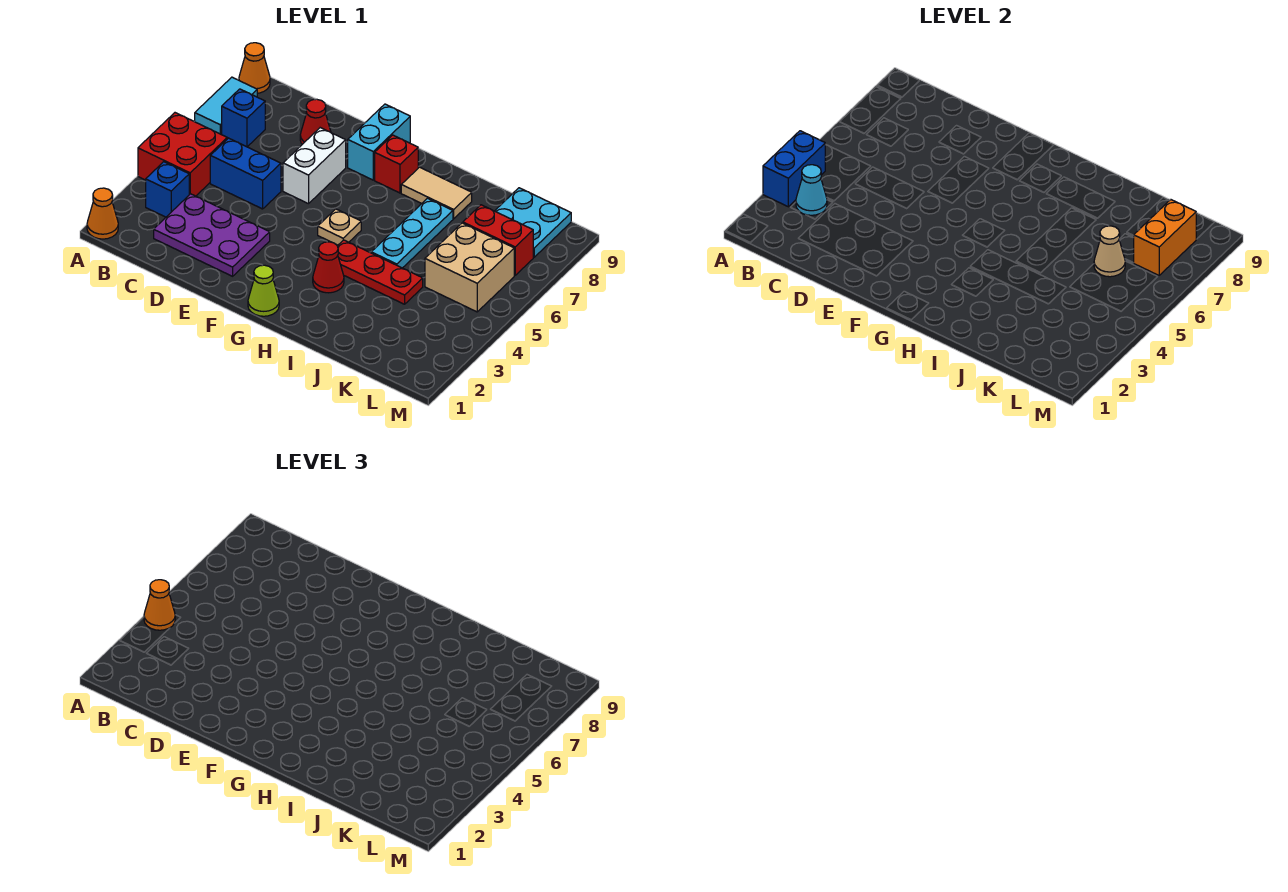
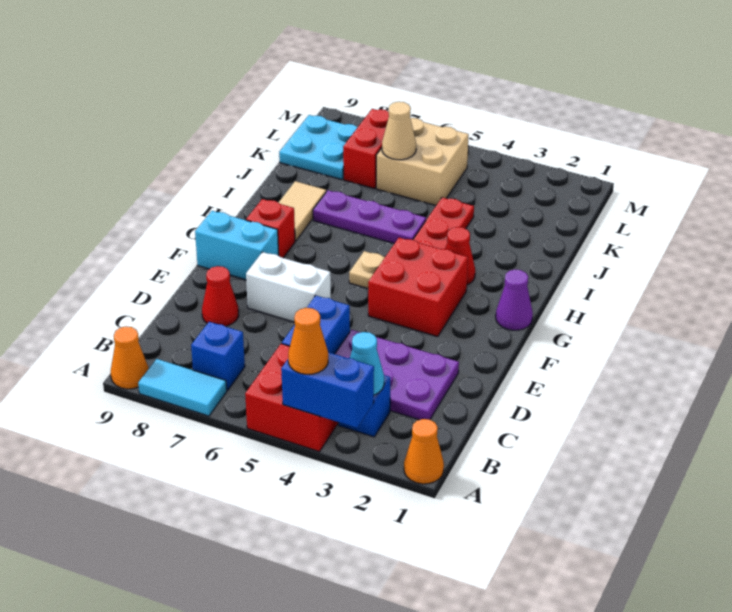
purple plate C2:E3 level 1 -> purple plate C2:D4 level 1
none -> red brick F3:G4 level 1
lime cone G1 level 1 -> purple cone G1 level 1
cyan plate I5:I7 level 1 -> purple plate I5:I7 level 1
orange brick L7:L8 level 2 -> none

